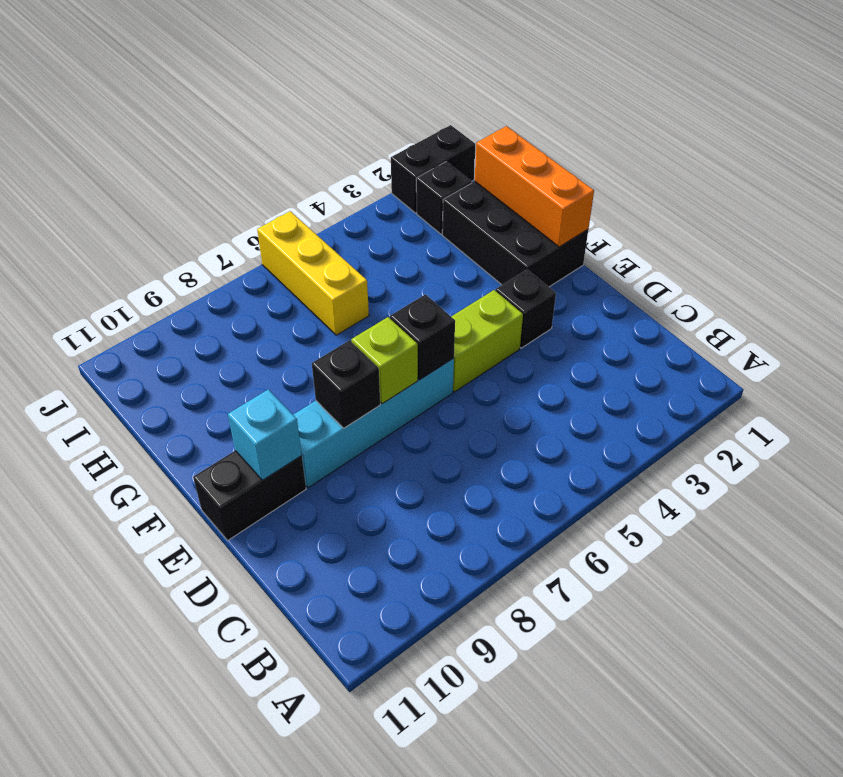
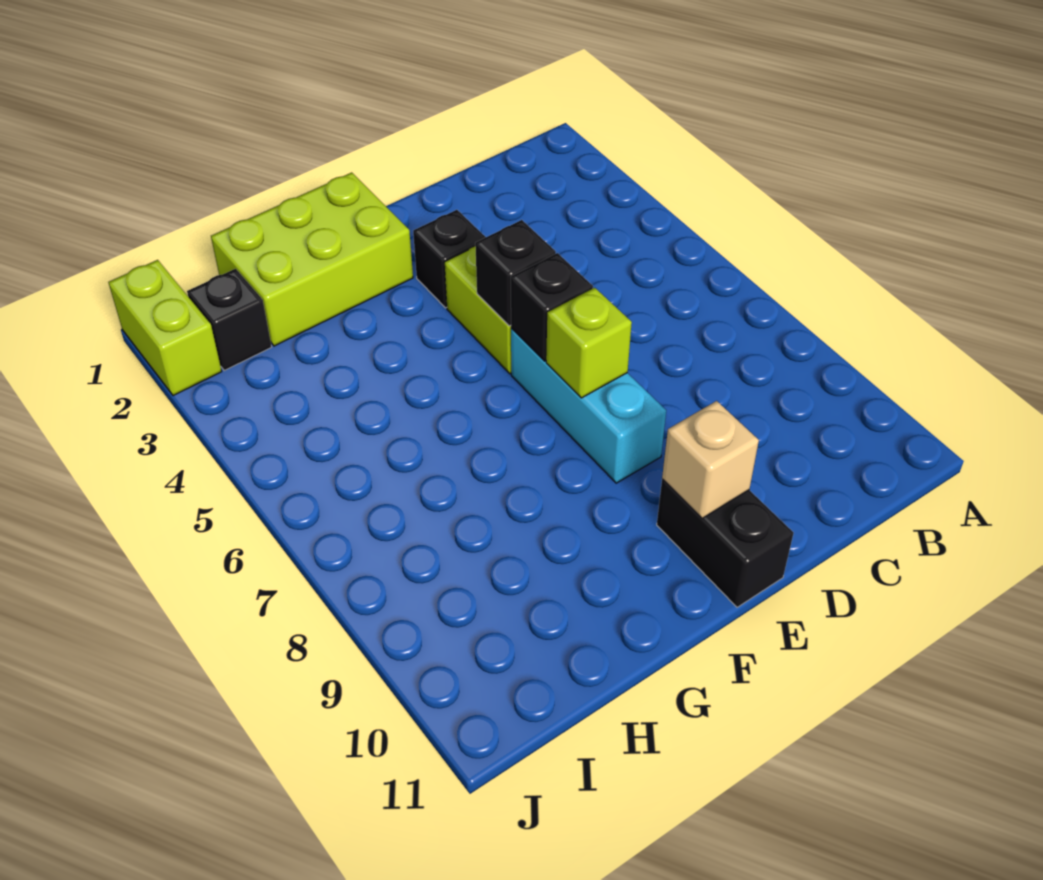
cyan brick E6:E9 level 1 -> cyan brick E6:E8 level 1
black brick E8 level 2 -> black brick E5 level 2
cyan brick E10 level 2 -> tan brick E10 level 2
black brick F1:H2 level 1 -> lime brick F1:H2 level 1
orange brick F1:H1 level 2 -> none
yellow brick H6:J6 level 1 -> none
black brick J1:J2 level 1 -> lime brick J1:J2 level 1

